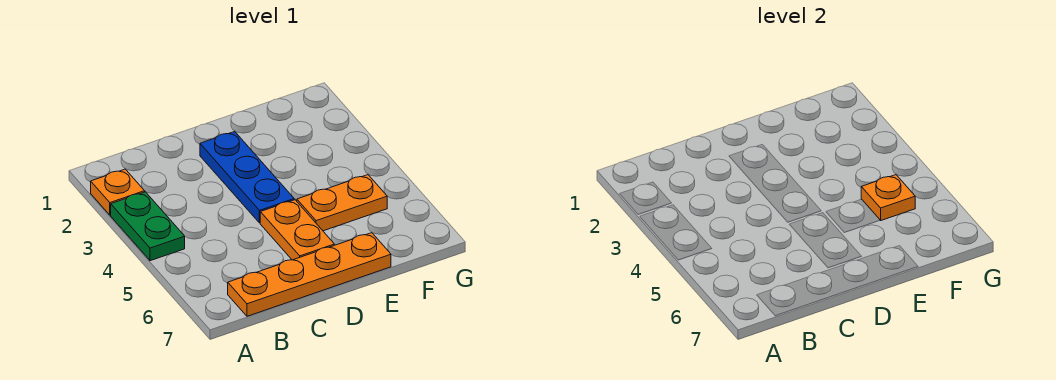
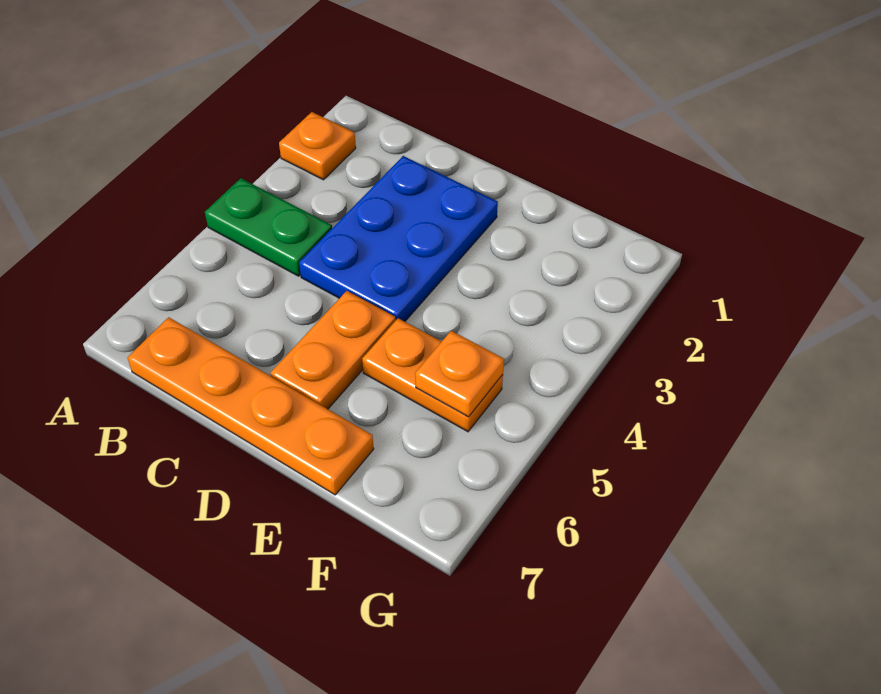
green plate A3:A4 level 1 -> green plate A4:B4 level 1
blue plate D2:D4 level 1 -> blue plate C2:D4 level 1

